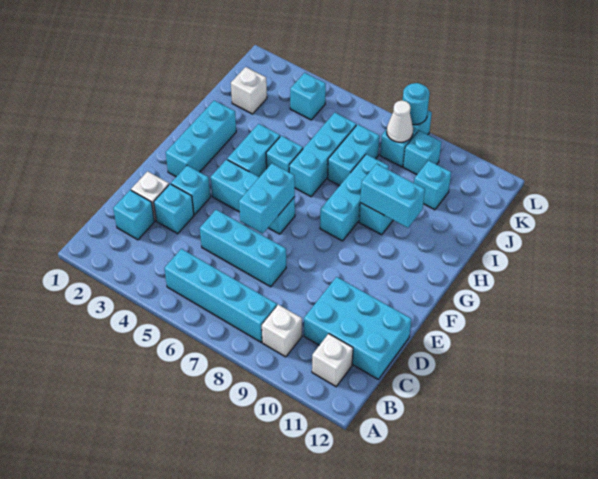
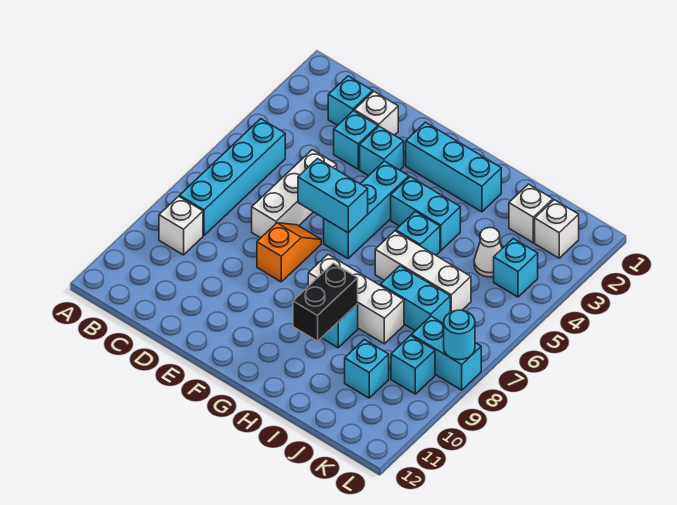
white brick B11 level 1 -> white brick K2 level 1
cyan brick C10:D12 level 1 -> none
cyan brick D5:D7 level 1 -> white brick D5:D7 level 1
none -> orange slope E7:E8 level 1 top 8
cyan brick G8:I8 level 1 -> white brick G8:I8 level 1
cyan brick H6:J6 level 1 -> white brick H6:J6 level 1
cyan brick H9:H10 level 2 -> black brick H9:H10 level 2
white cone K8 level 2 -> white cone J4 level 1

